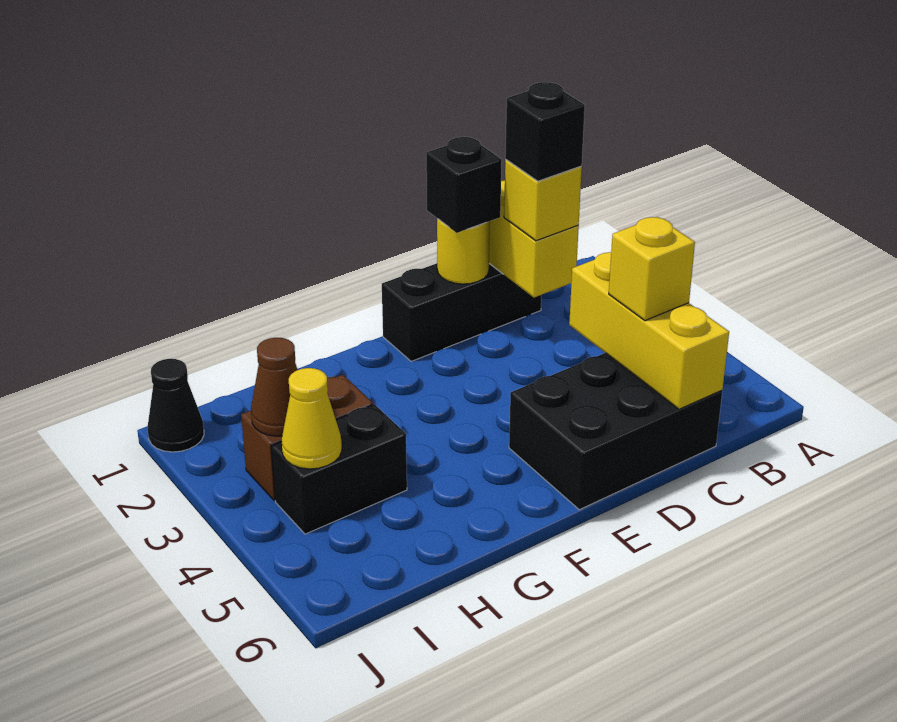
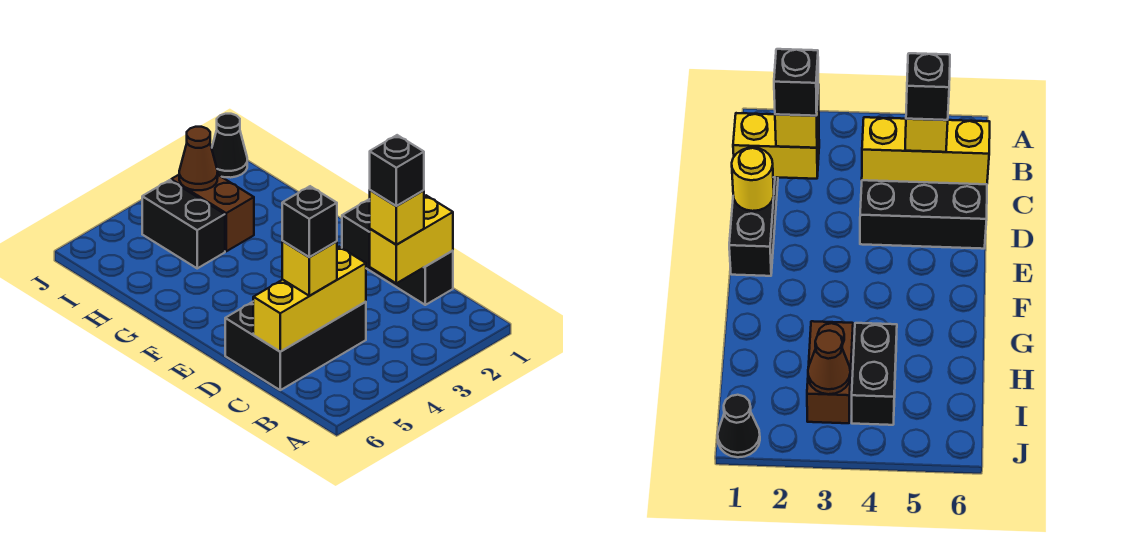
black brick C5:E6 level 1 -> black brick C4:D6 level 1
black brick D1 level 3 -> black brick C5 level 4
yellow cone I4 level 2 -> none

